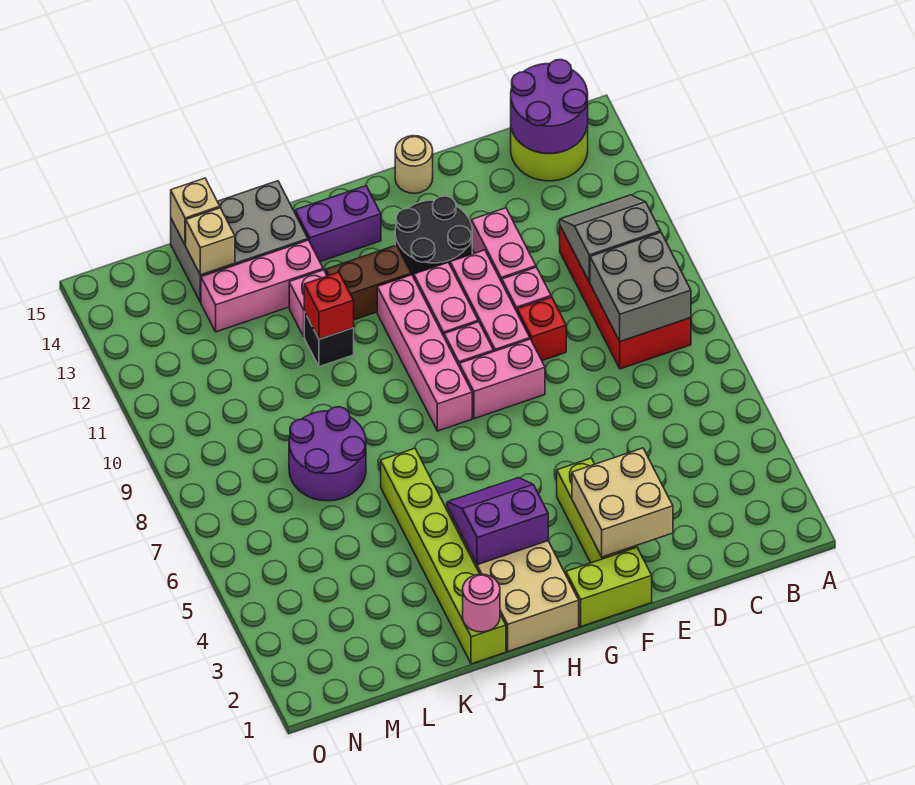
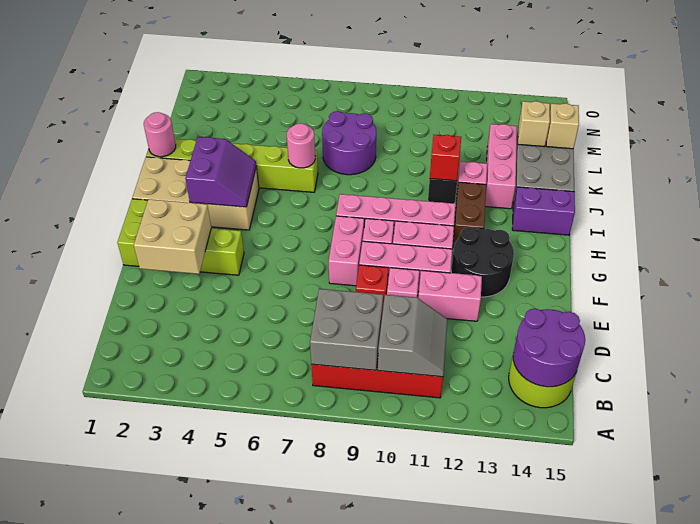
tan round brick F15 level 1 -> none
purple brick H14:I14 level 1 -> purple brick I14:I15 level 1
none -> pink round brick J6 level 2

